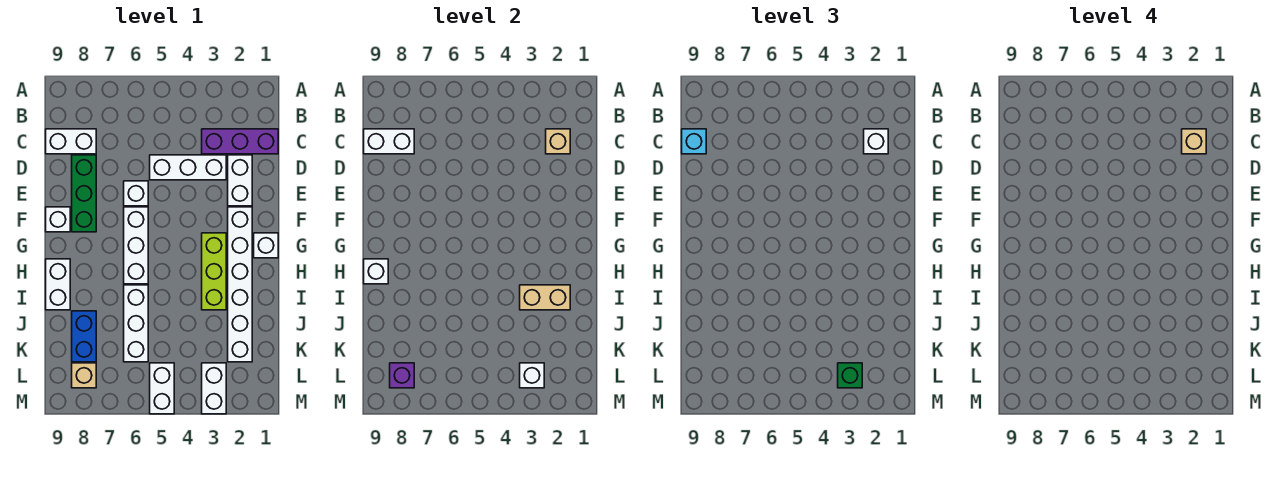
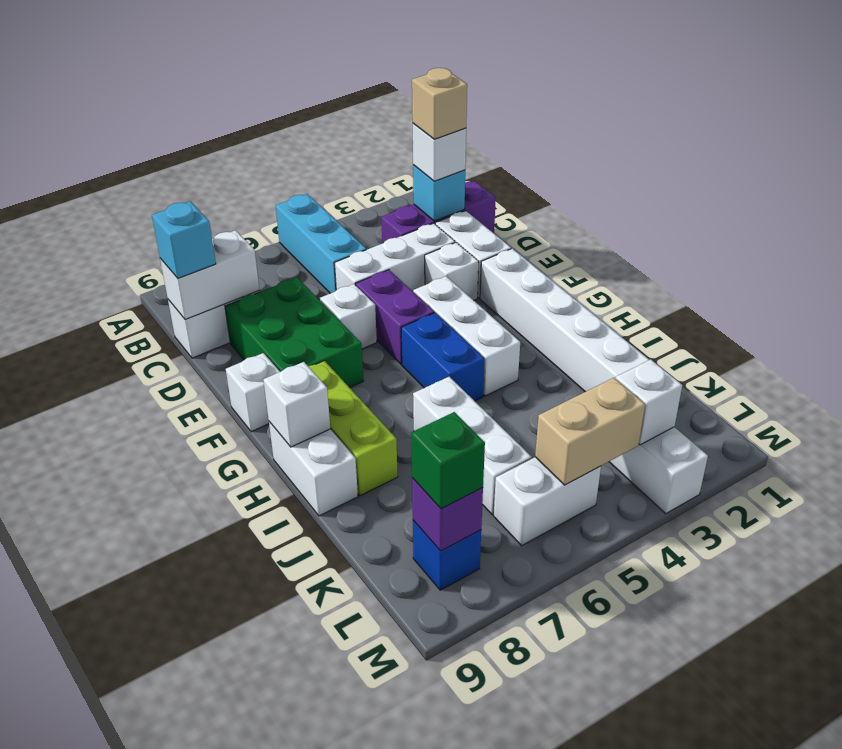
none -> cyan brick A5:C5 level 1
tan brick C2 level 2 -> cyan brick C2 level 2
green brick D8:F8 level 1 -> green brick D7:F8 level 1
none -> purple brick E5:F5 level 1
white brick F6:H6 level 1 -> white brick F4:H4 level 1
white brick G1 level 1 -> white brick E3 level 1
lime brick G3:I3 level 1 -> lime brick G8:I8 level 1
tan brick I2:I3 level 2 -> tan brick L4:L5 level 2
blue brick J8:K8 level 1 -> blue brick G5:H5 level 1
green brick L3 level 3 -> green brick L8 level 3
white brick L5:M5 level 1 -> white brick L5:L6 level 1
tan brick L8 level 1 -> blue brick L8 level 1

